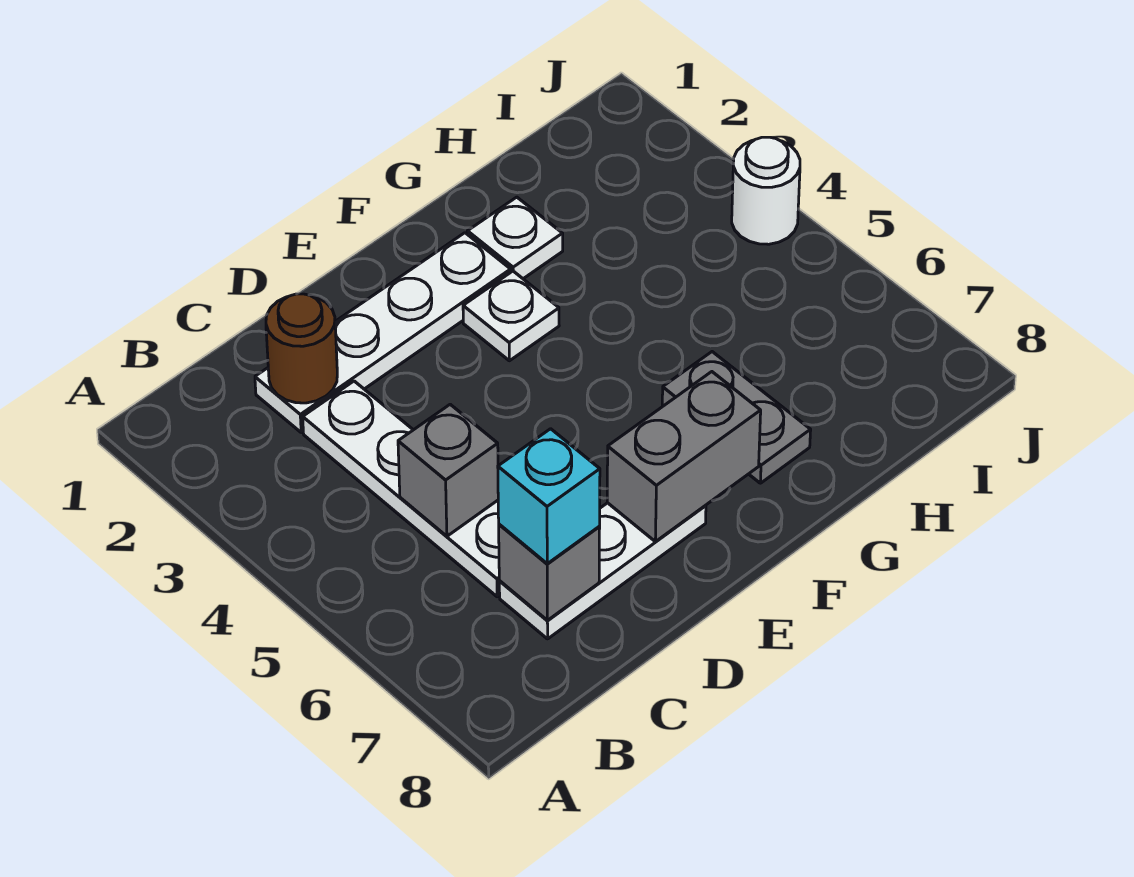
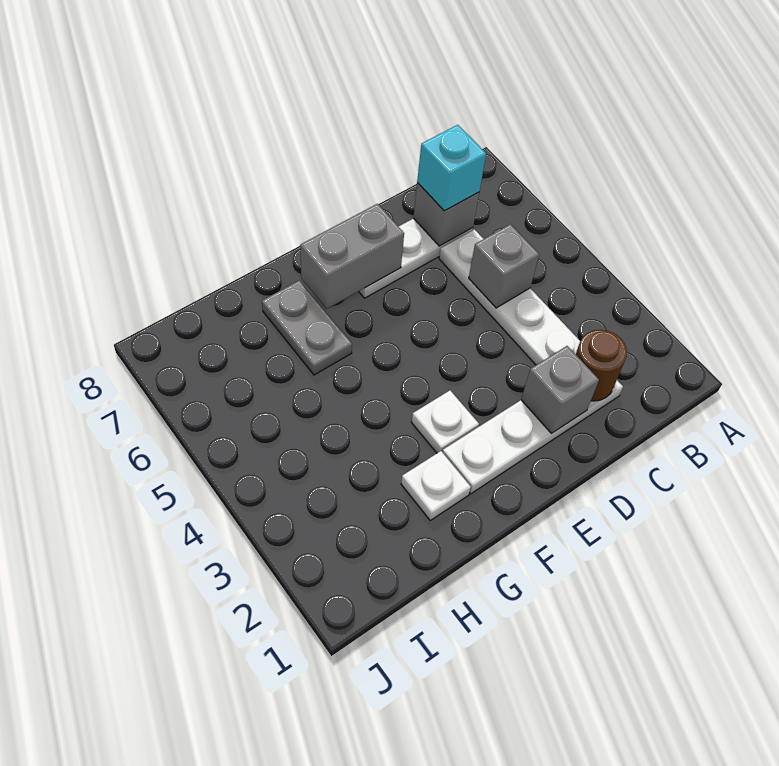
none -> grey brick D2 level 2
white round brick J4 level 1 -> none

